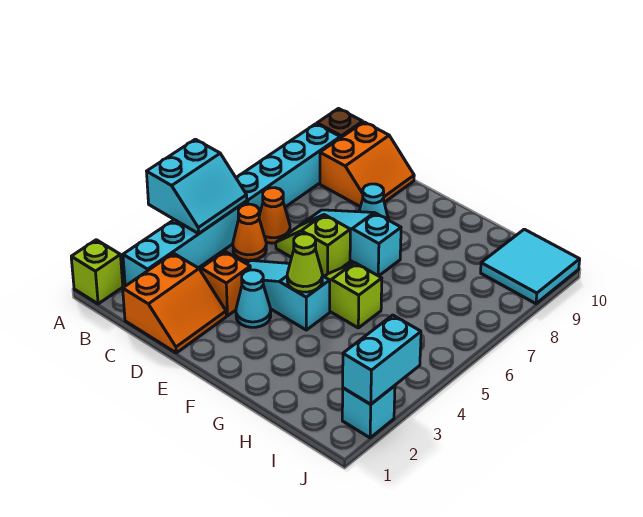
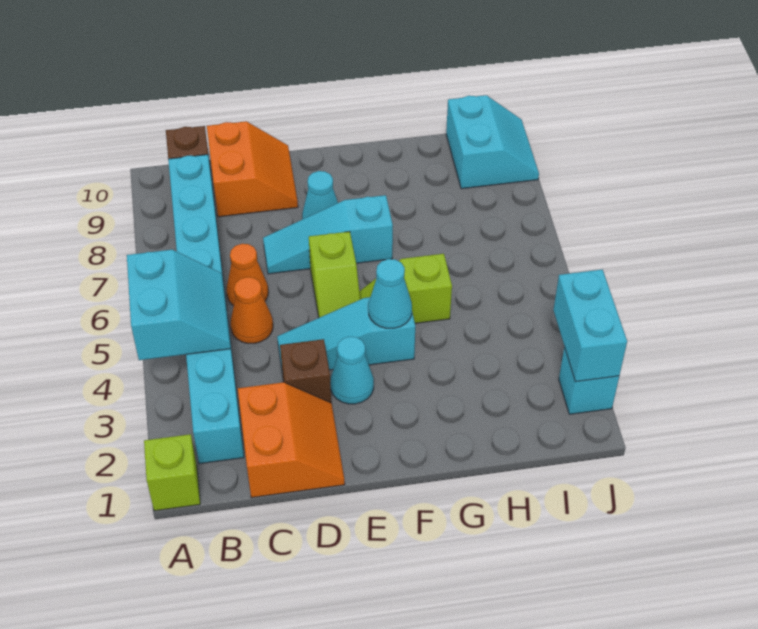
orange brick D3 level 1 -> brown brick D3 level 1
lime slope D6:E6 level 1 top E -> lime slope E5:E6 level 1 top 6
lime cone F4 level 2 -> cyan cone F4 level 2
cyan tile I9:J10 level 1 -> cyan slope I9:J10 level 1 top I

